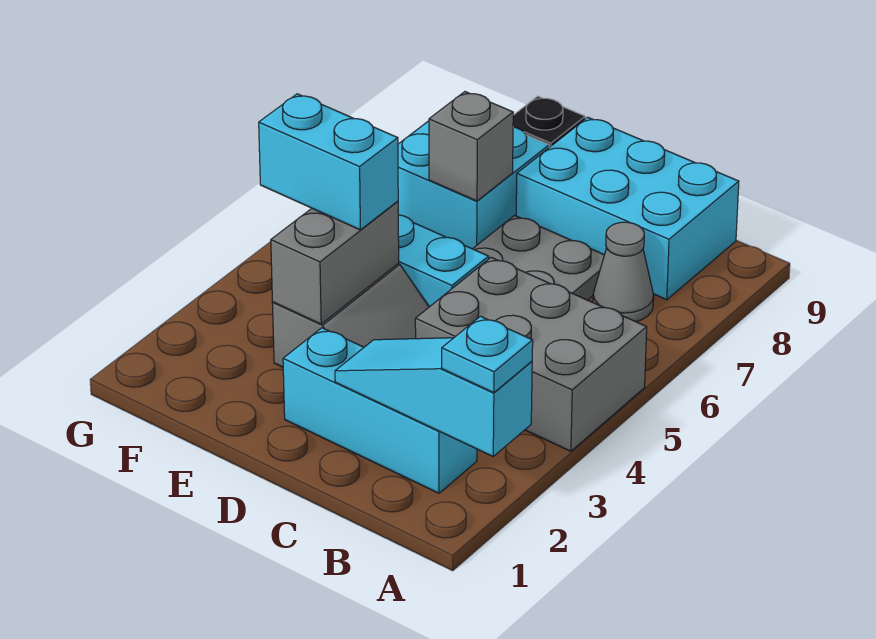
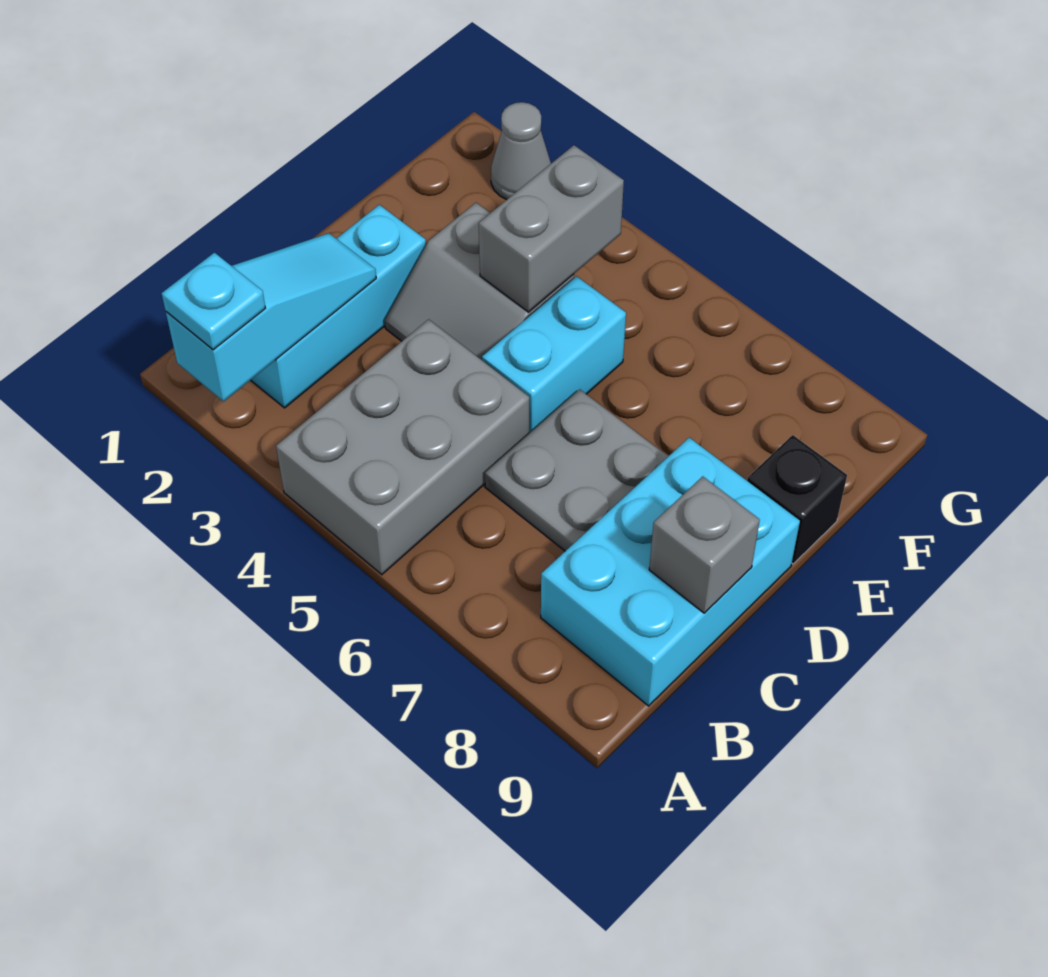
grey cone B7 level 1 -> grey cone G2 level 1
grey brick E3:E4 level 2 -> grey brick E4:F4 level 2
cyan brick E4:F4 level 3 -> none
cyan brick E7:F8 level 1 -> none
grey brick E7 level 2 -> grey brick C9 level 2

